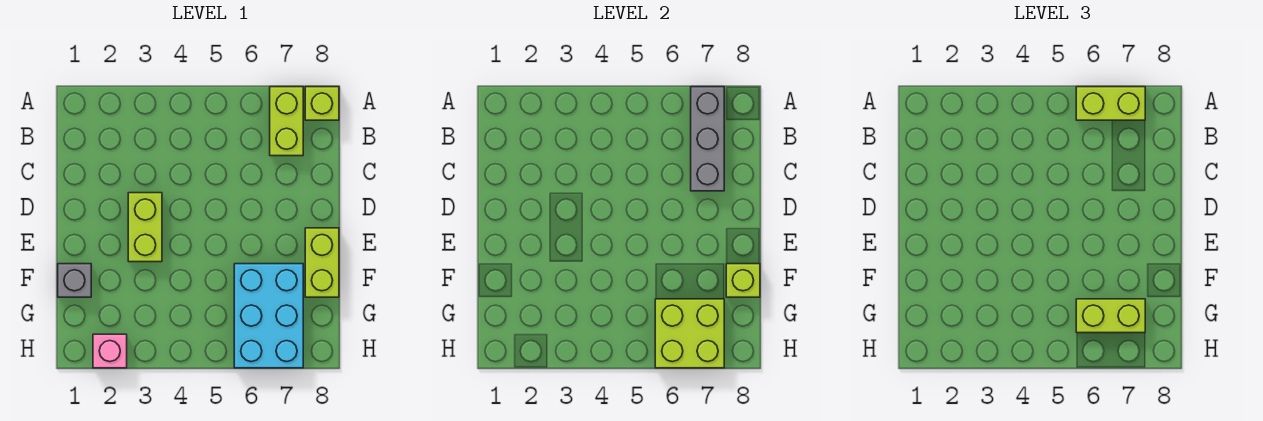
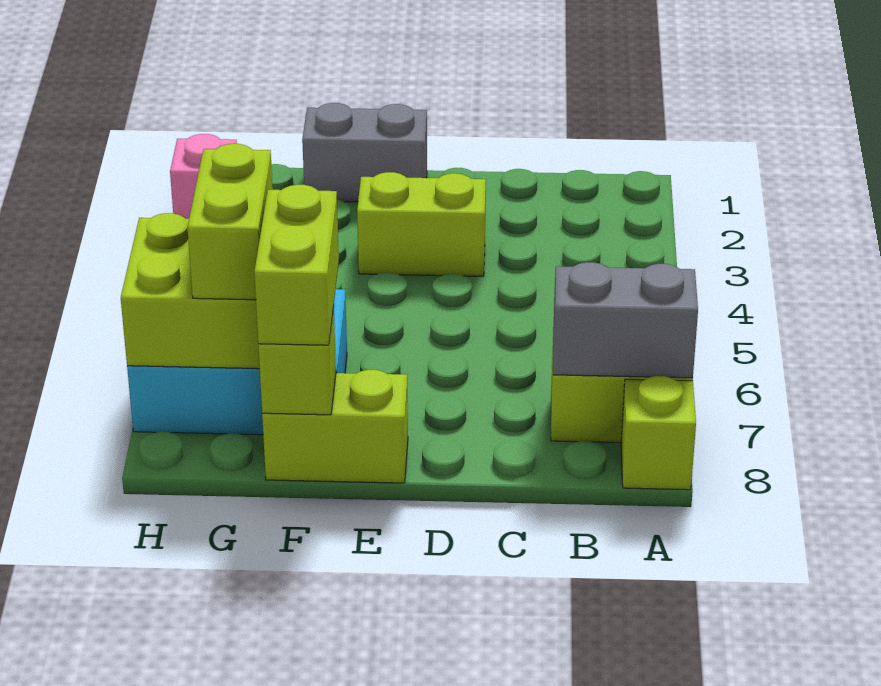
lime brick A6:A7 level 3 -> lime brick F7:F8 level 3
grey brick A7:C7 level 2 -> grey brick A7:B7 level 2
grey brick F1 level 1 -> grey brick E1:F1 level 1

